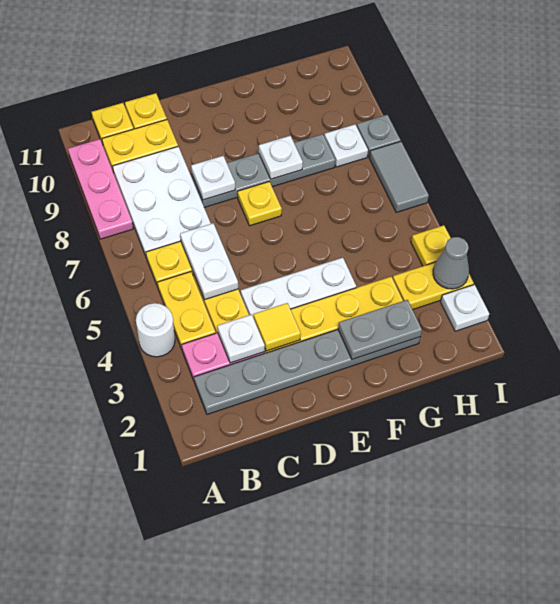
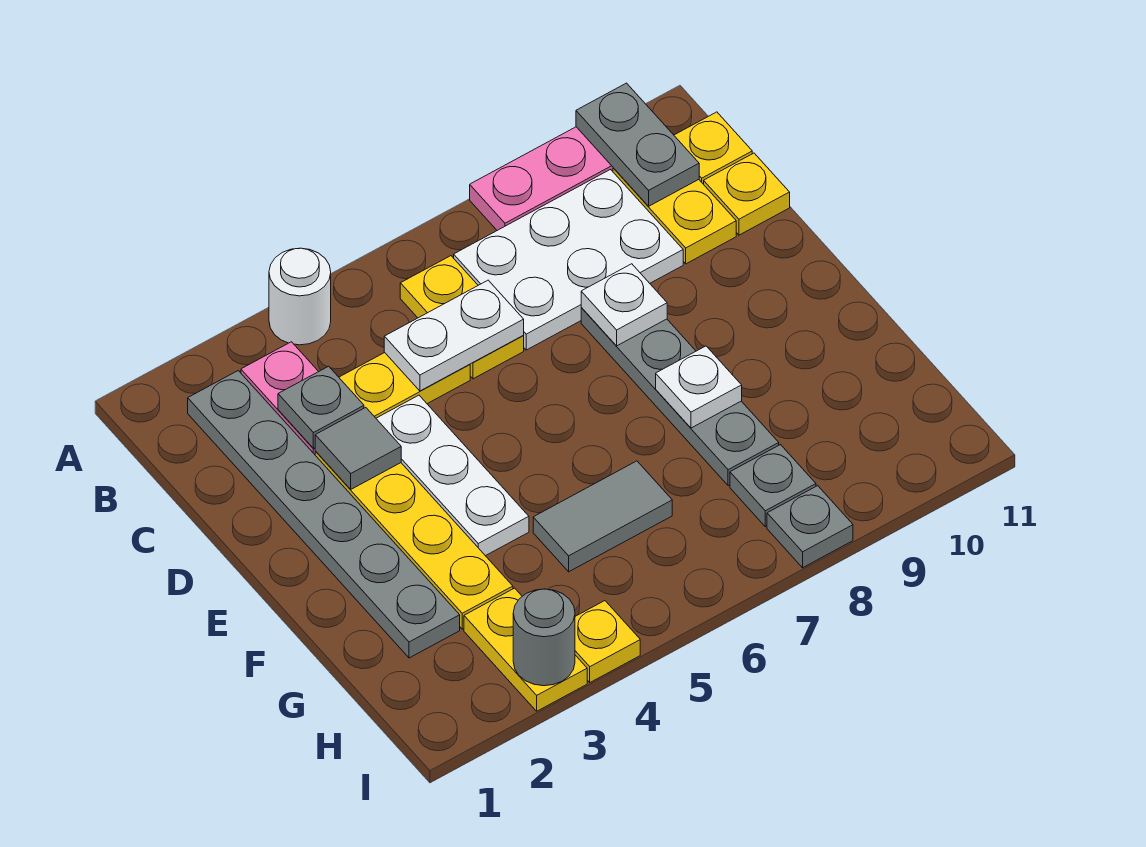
yellow plate B4:B5 level 1 -> none
white plate C3 level 2 -> grey plate C3 level 2
yellow tile D3 level 2 -> grey tile D3 level 2
yellow plate E7 level 1 -> none
grey plate F2:G2 level 2 -> grey plate A10:B10 level 2
white plate H8 level 1 -> grey plate H8 level 1
white plate I2 level 1 -> none
grey cone I3 level 2 -> grey round brick I3 level 2
grey tile I6:I7 level 1 -> grey tile G5:G6 level 1

